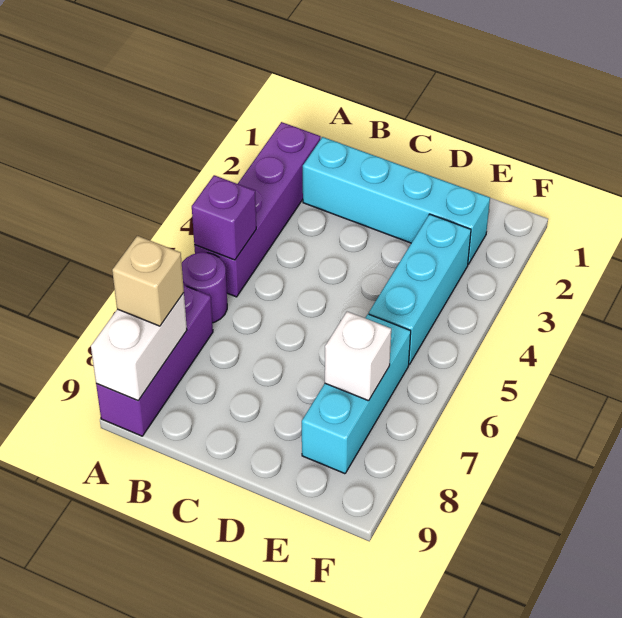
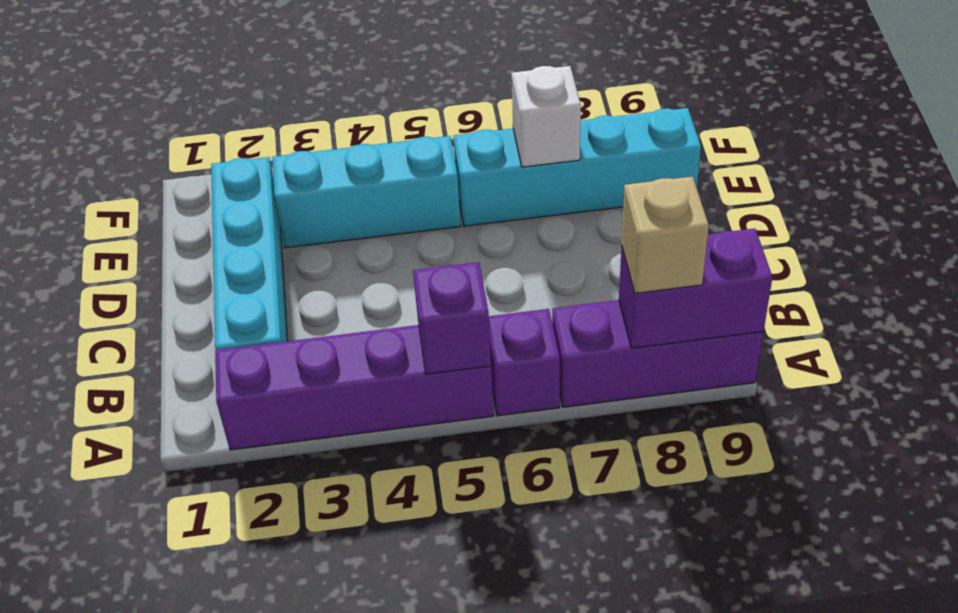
purple round brick A6 level 1 -> purple brick A6 level 1
white brick A8:A9 level 2 -> purple brick A8:A9 level 2
cyan brick E6:E8 level 1 -> cyan brick E6:E9 level 1

